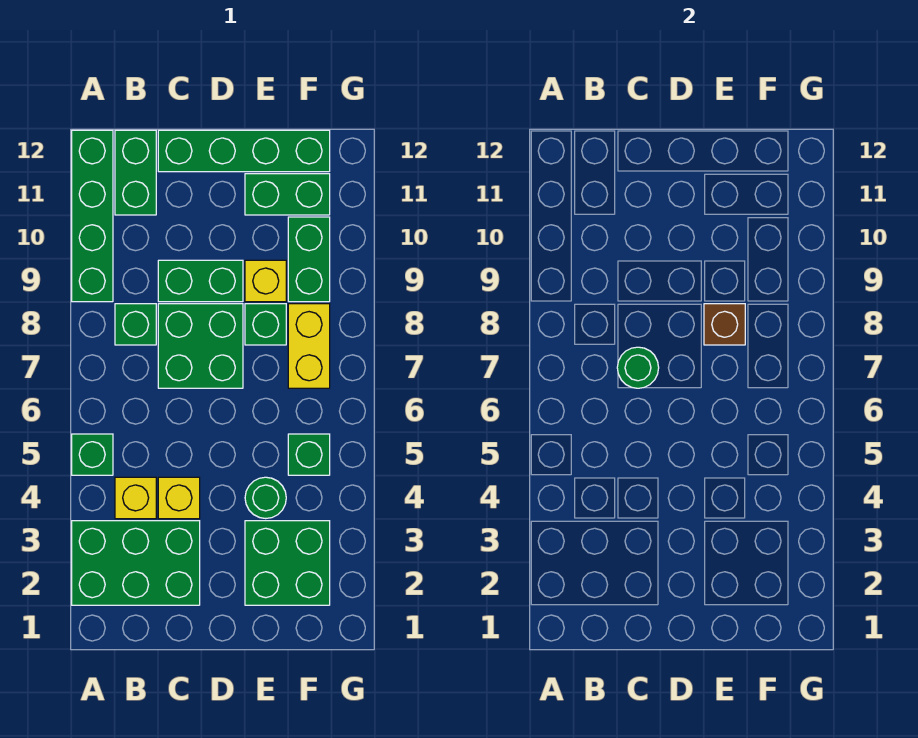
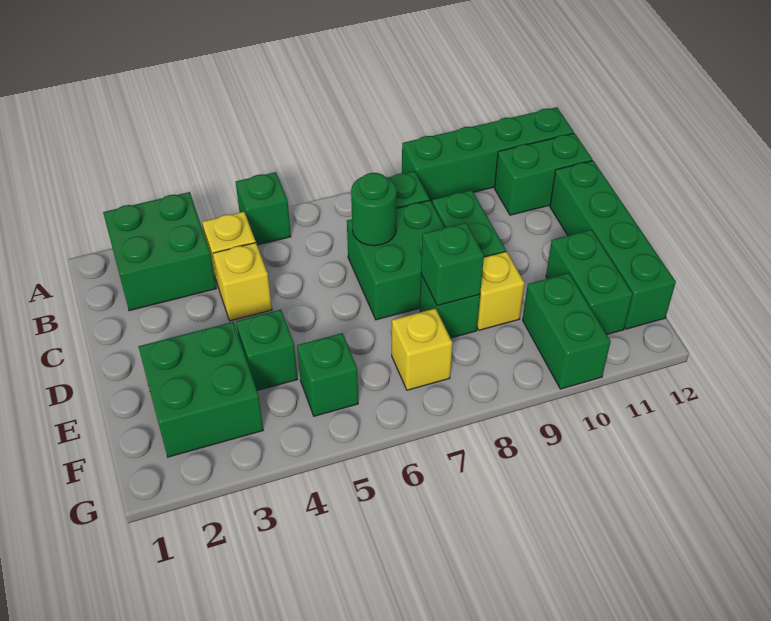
green brick A2:C3 level 1 -> green brick A2:B3 level 1
green round brick E4 level 1 -> green brick E4 level 1
brown brick E8 level 2 -> green brick E8 level 2
yellow brick F7:F8 level 1 -> yellow brick F7 level 1
green brick F9:F10 level 1 -> green brick F10:G10 level 1

